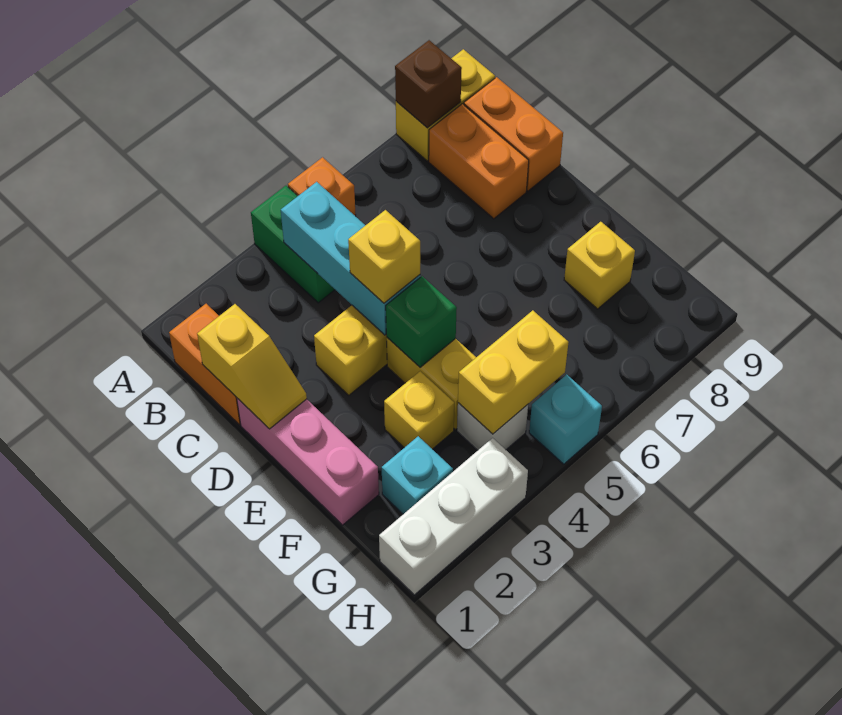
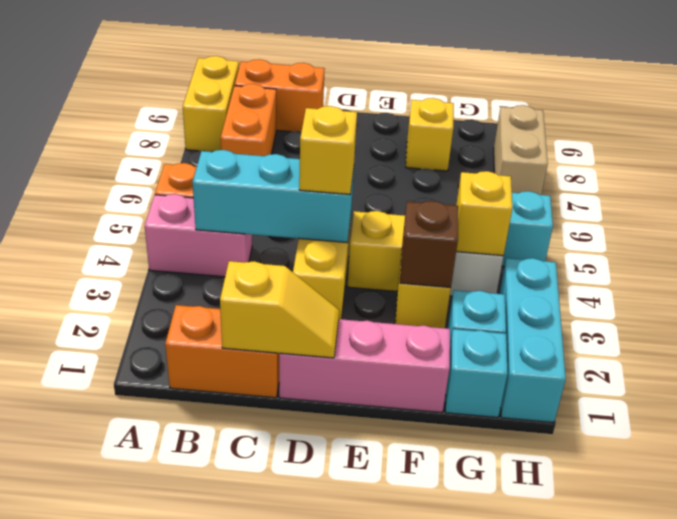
green brick A4:B4 level 1 -> pink brick A4:B4 level 1
brown brick A8 level 2 -> brown brick F3 level 2
orange brick B8:C8 level 1 -> orange brick B7:B8 level 1
green brick E4 level 2 -> none
none -> cyan brick G1 level 1
yellow brick G4:G5 level 2 -> yellow brick G4 level 2
white brick H1:H3 level 1 -> cyan brick H1:H3 level 1
none -> tan brick H7:H8 level 1

